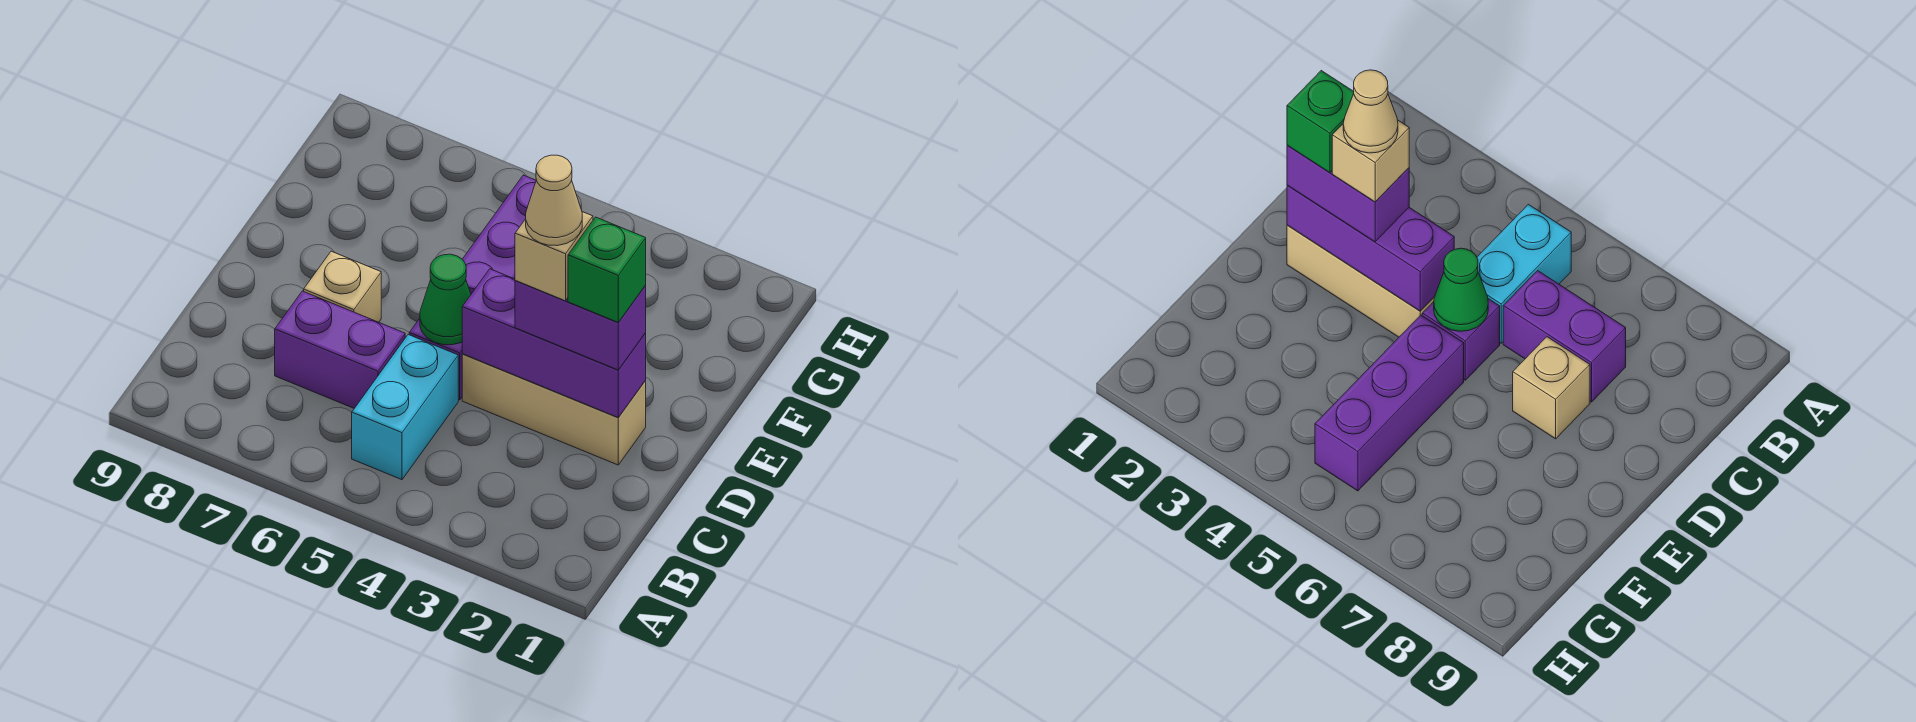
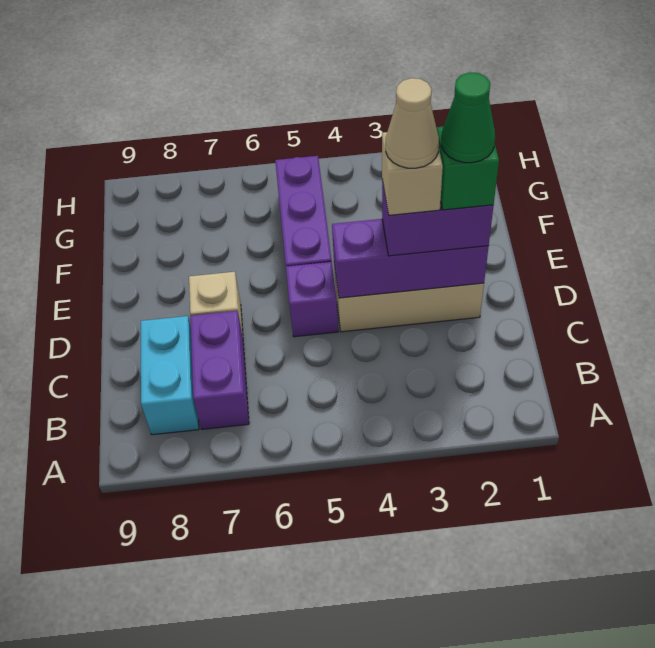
cyan brick B5:C5 level 1 -> cyan brick B8:C8 level 1
purple brick C6:C7 level 1 -> purple brick B7:C7 level 1
green cone D5 level 2 -> green cone D2 level 5

